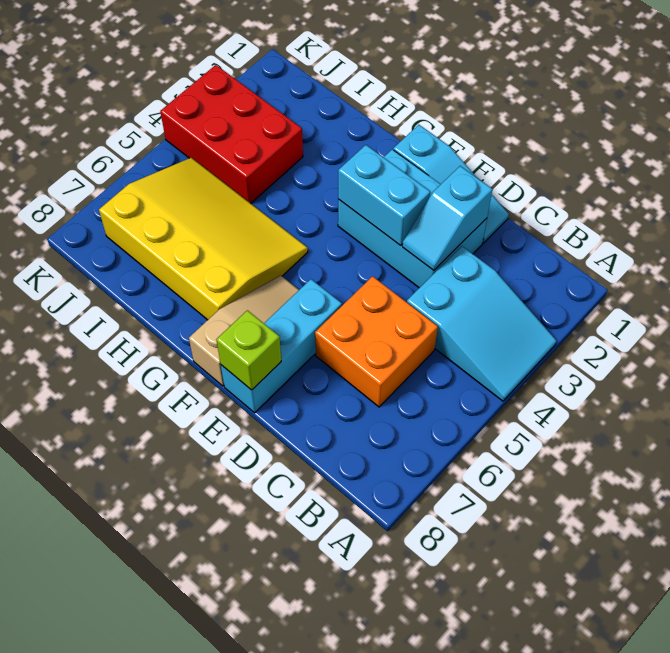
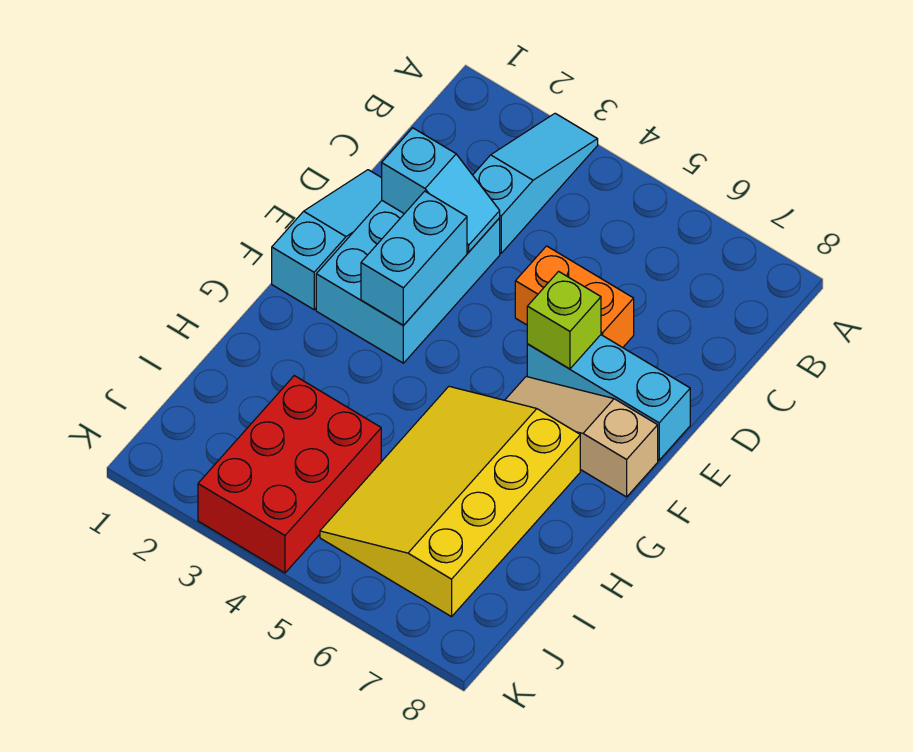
cyan slope A3:C4 level 1 top C -> cyan slope A3:C3 level 1 top C
orange brick C5:D6 level 1 -> orange brick D5:D6 level 1
lime brick E8 level 2 -> lime brick E6 level 2

